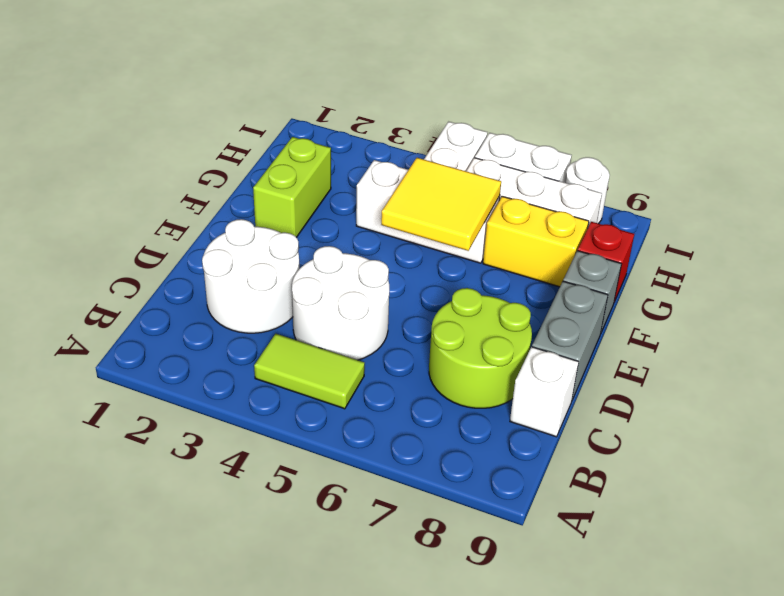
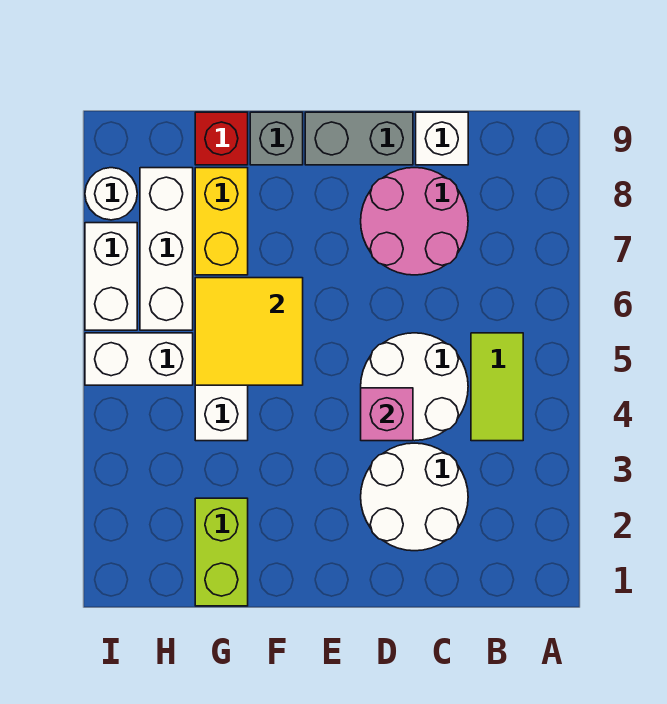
lime round brick C7:D8 level 1 -> pink round brick C7:D8 level 1
none -> pink brick D4 level 2
lime brick F2:G2 level 1 -> lime brick G1:G2 level 1

